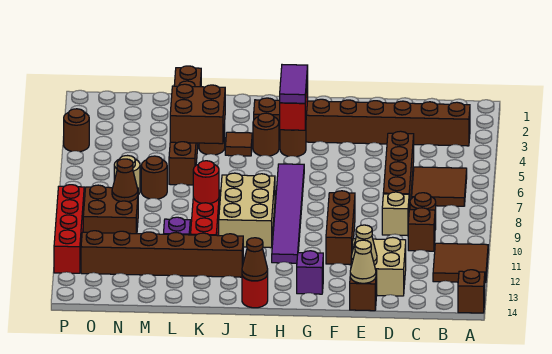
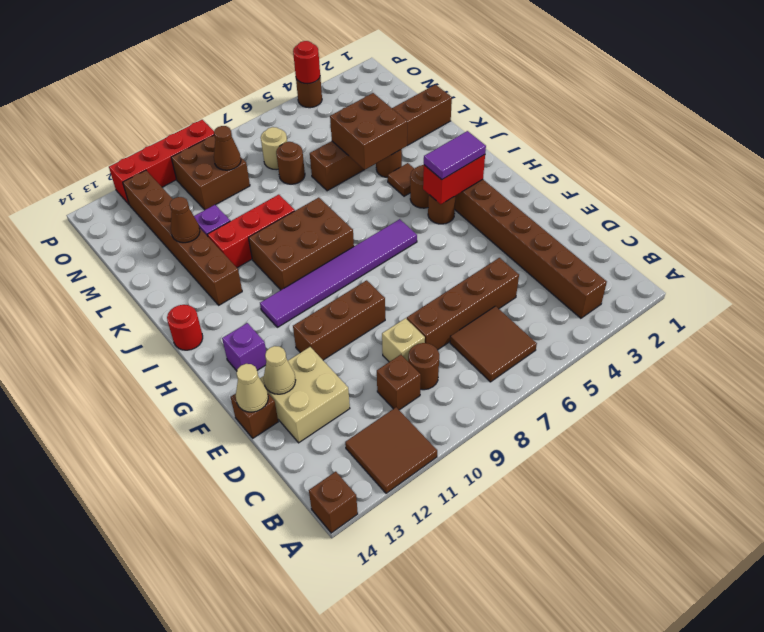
tan brick I8:J10 level 1 -> brown brick I8:J10 level 1
brown cone I14 level 2 -> brown cone L12 level 2
red round brick K9 level 2 -> red round brick P4 level 2

